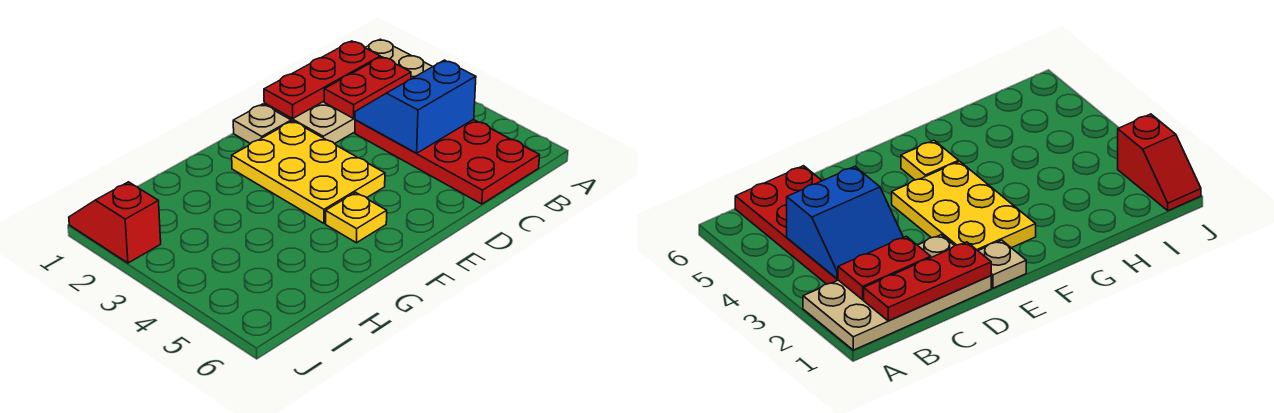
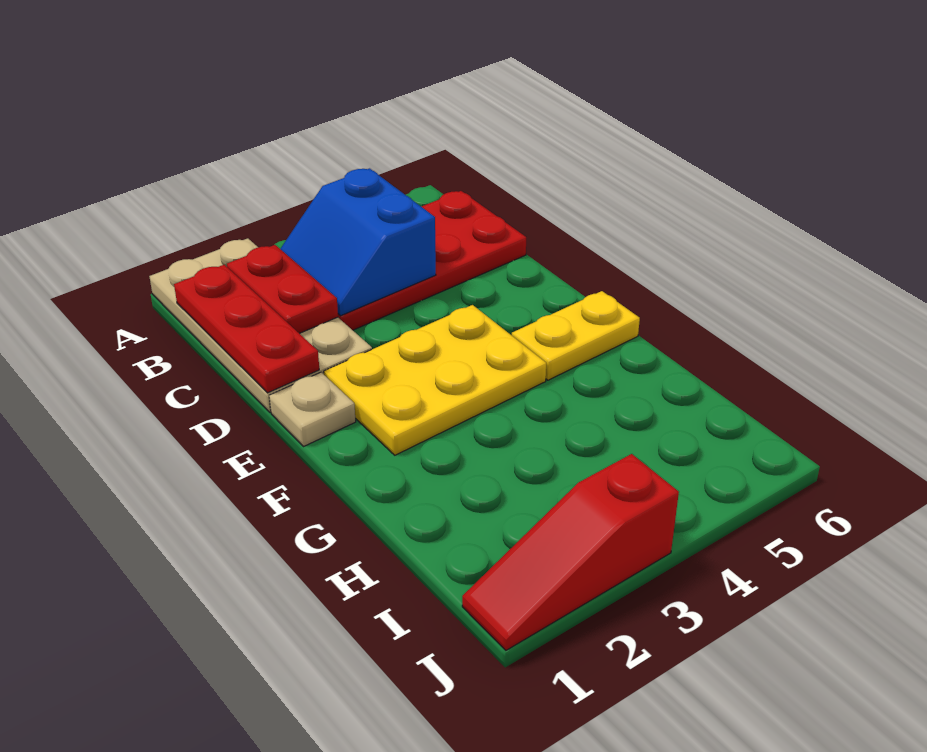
yellow plate F5 level 1 -> yellow plate F5:F6 level 1
red slope J1:J2 level 1 top 2 -> red slope J1:J3 level 1 top 3

